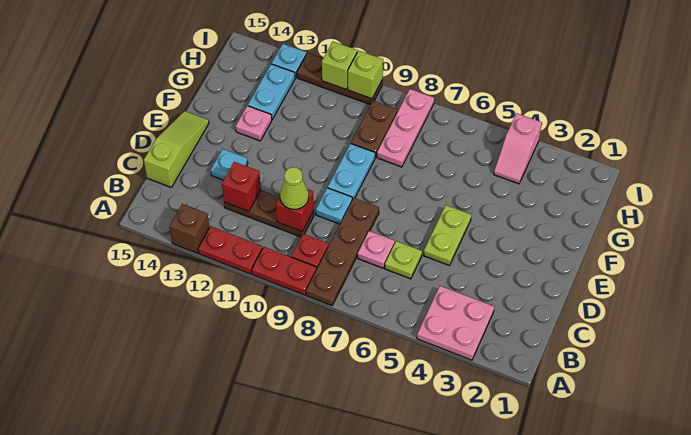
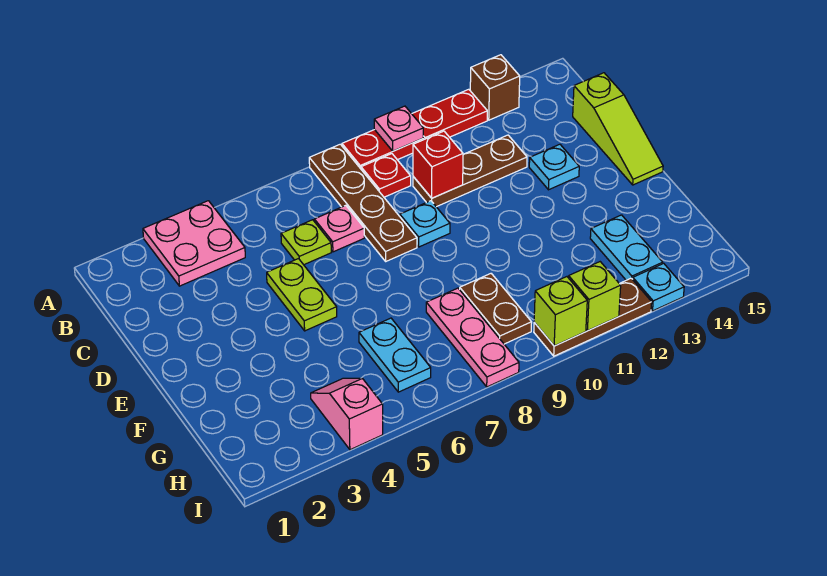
lime cone C10 level 3 -> none
red brick C12 level 2 -> none
cyan plate E9:F9 level 1 -> cyan plate G6:H6 level 1
pink plate F13 level 1 -> pink plate A10 level 2

